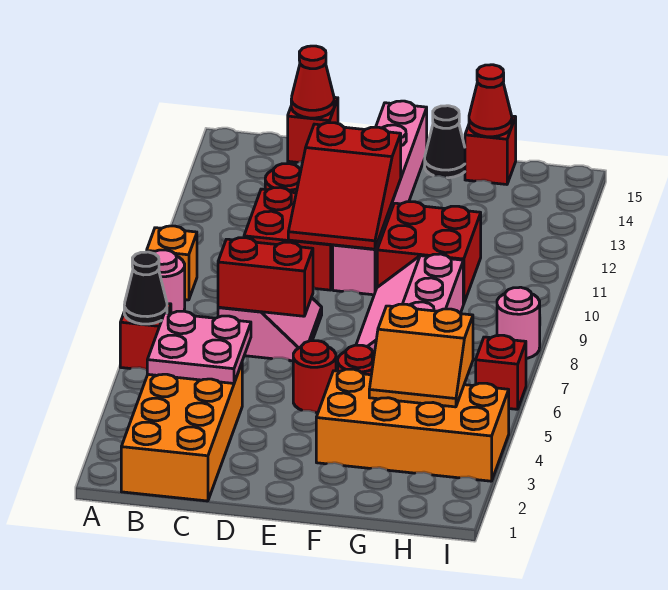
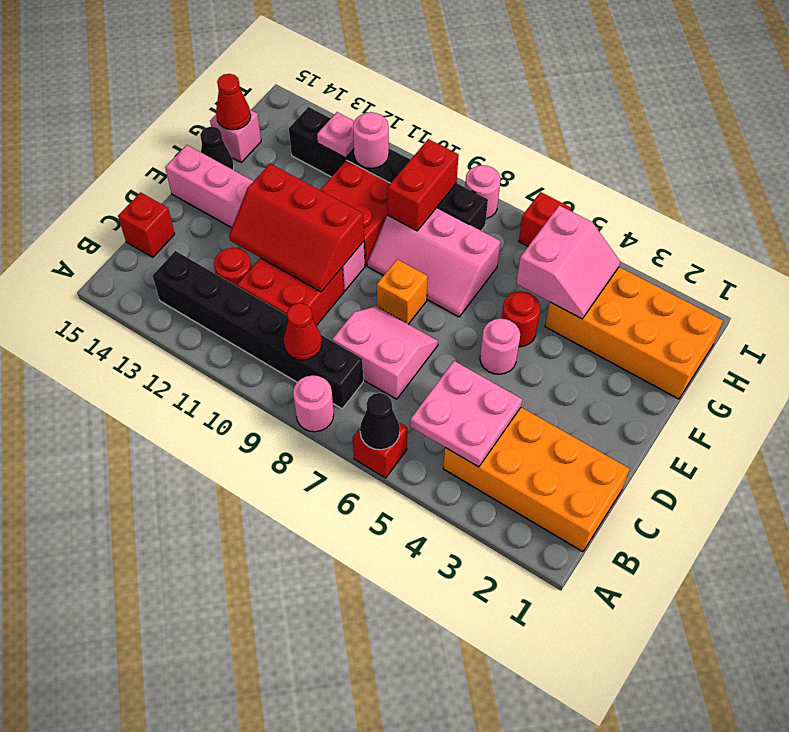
orange brick A9 level 1 -> orange brick E8 level 1
none -> black brick B8:B13 level 1
red brick C7:D7 level 2 -> red brick G9:H9 level 2
red cone C15 level 2 -> red cone B9 level 2
red slope D10:E12 level 2 top 12 -> red slope D10:E12 level 2 top E
red round brick E5 level 1 -> pink round brick E5 level 1
orange brick F3:I4 level 1 -> orange brick G1:H4 level 1
orange slope G4:H5 level 2 top 5 -> pink slope G4:H5 level 2 top 5
red brick G15 level 1 -> pink brick G15 level 1
none -> black brick H8:H13 level 1
none -> pink round brick H11 level 2
none -> pink plate H12 level 2

